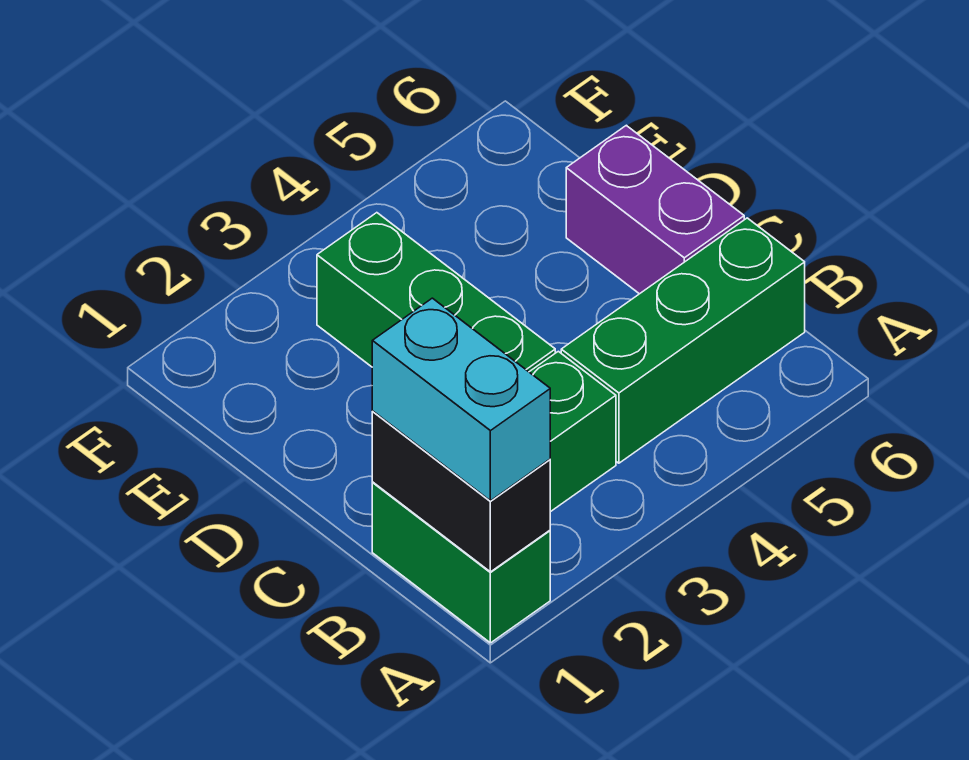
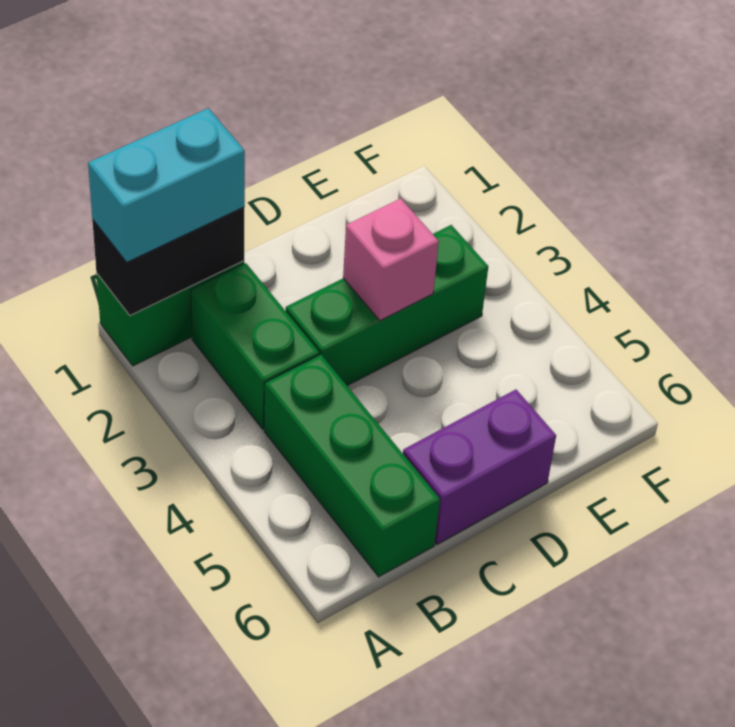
none -> pink brick D3 level 2

